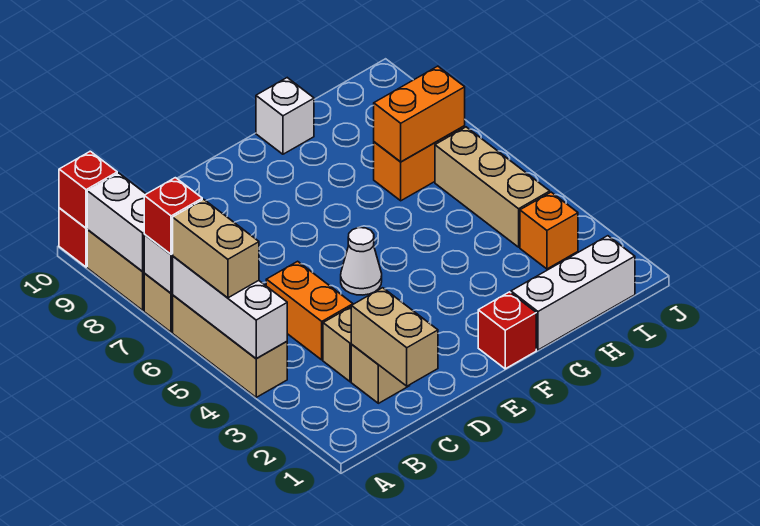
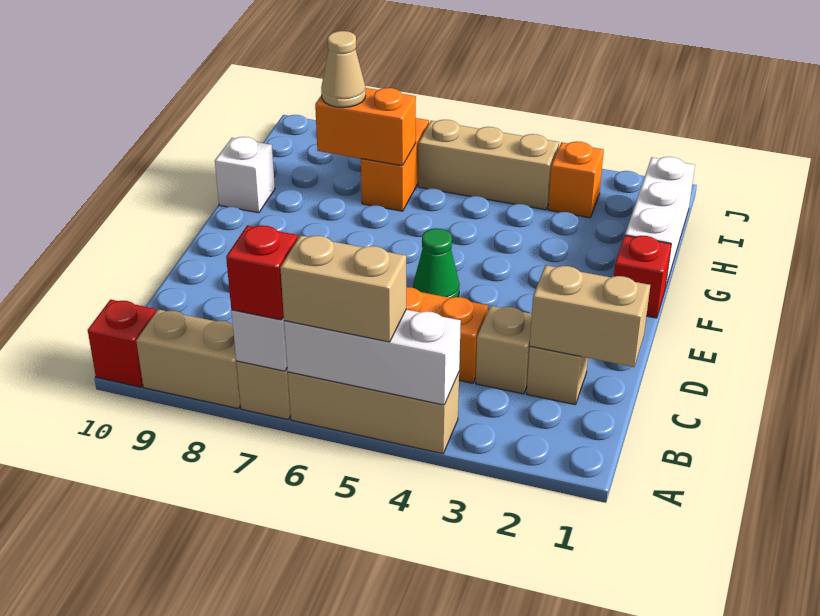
white brick A8:A9 level 2 -> none
red brick A10 level 2 -> none
white cone E5 level 1 -> green cone E5 level 1
orange brick H7:I7 level 2 -> orange brick H7:H8 level 2
none -> tan cone H8 level 3

